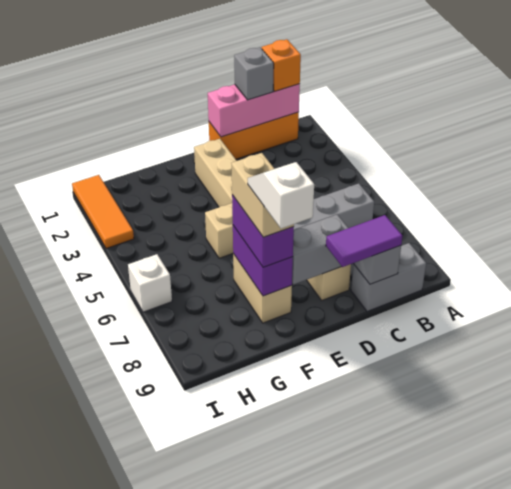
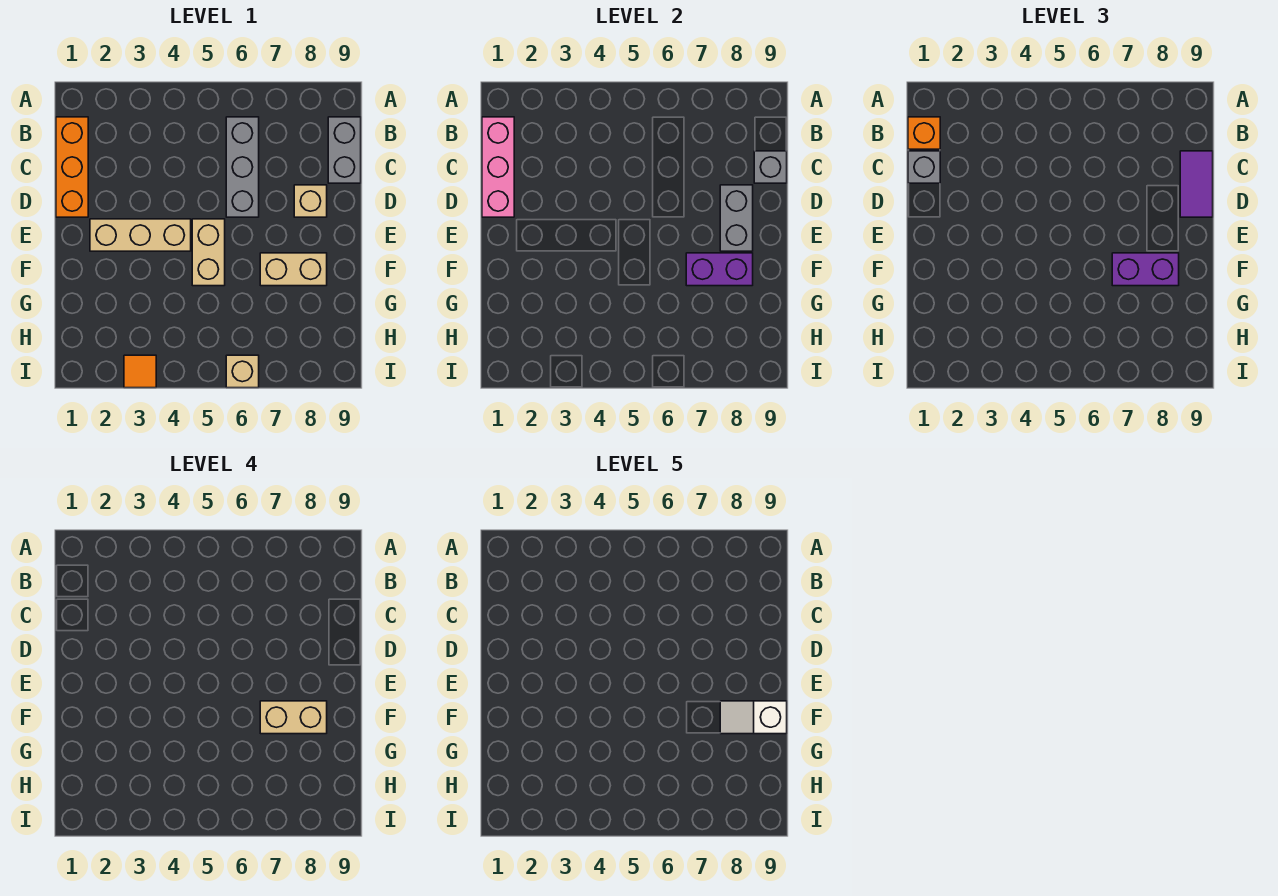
orange tile I1:I3 level 1 -> orange tile I3 level 1
white brick I6 level 1 -> tan brick I6 level 1

